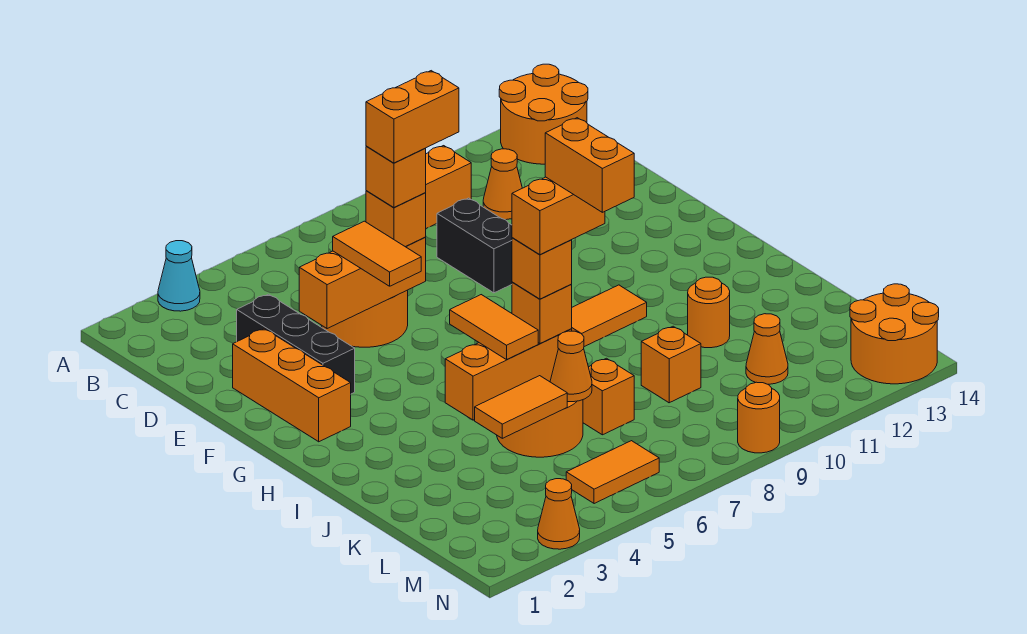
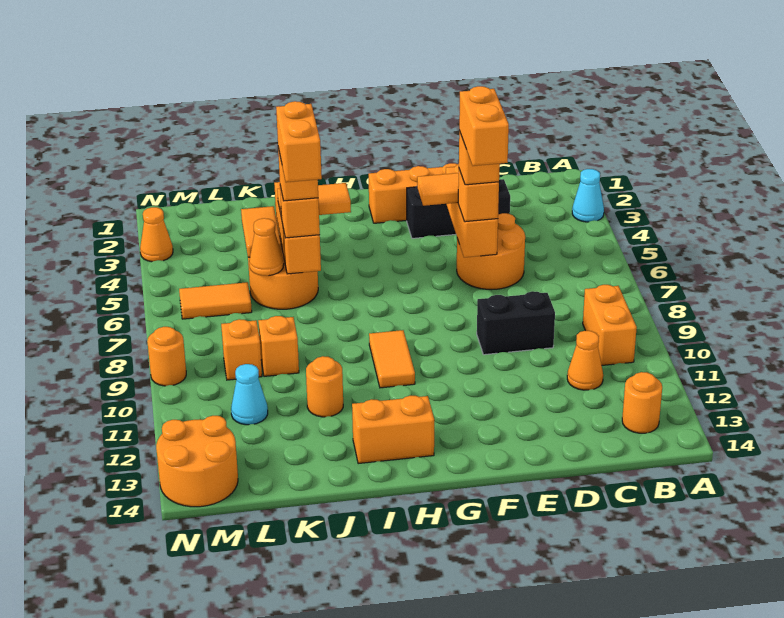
orange round brick A13:B14 level 1 -> orange round brick B13 level 1
orange brick J7:K7 level 6 -> orange brick H13:I13 level 1
orange brick K7 level 1 -> orange brick L9 level 1
orange cone L11 level 1 -> cyan cone L11 level 1
orange tile M5:M6 level 1 -> orange tile L6:M6 level 1

